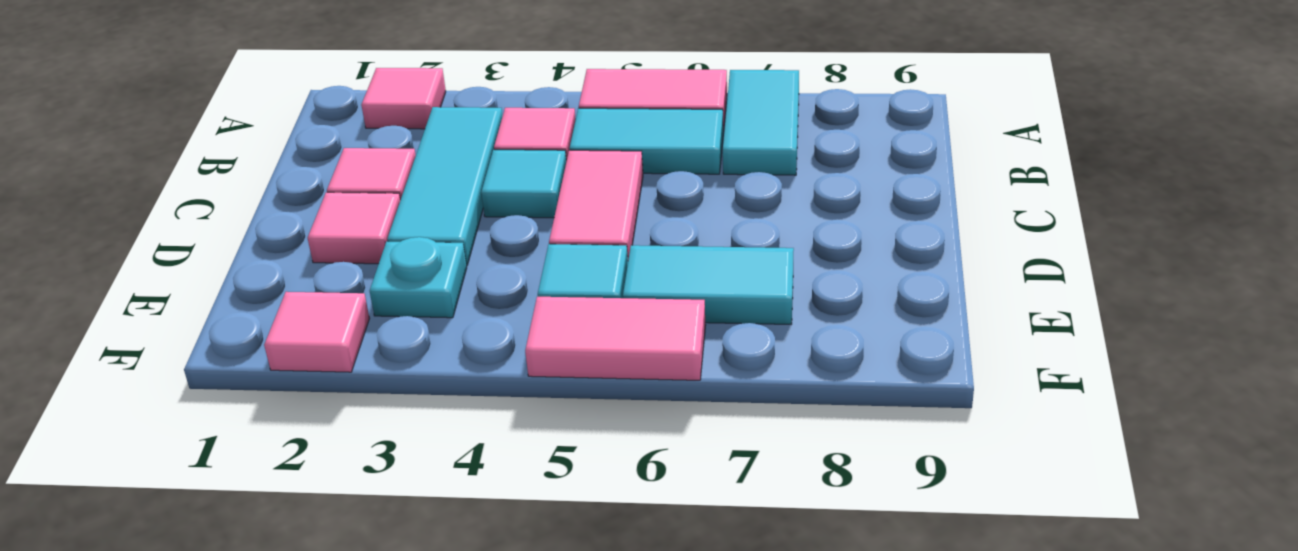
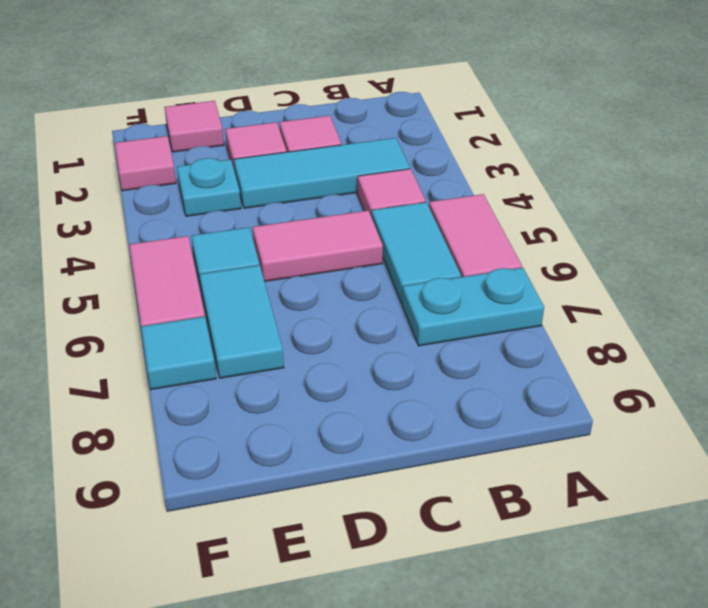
pink tile A2 level 1 -> pink tile E1 level 1
cyan tile A7:B7 level 1 -> cyan plate A7:B7 level 1
cyan tile C4 level 1 -> cyan tile F7 level 1

